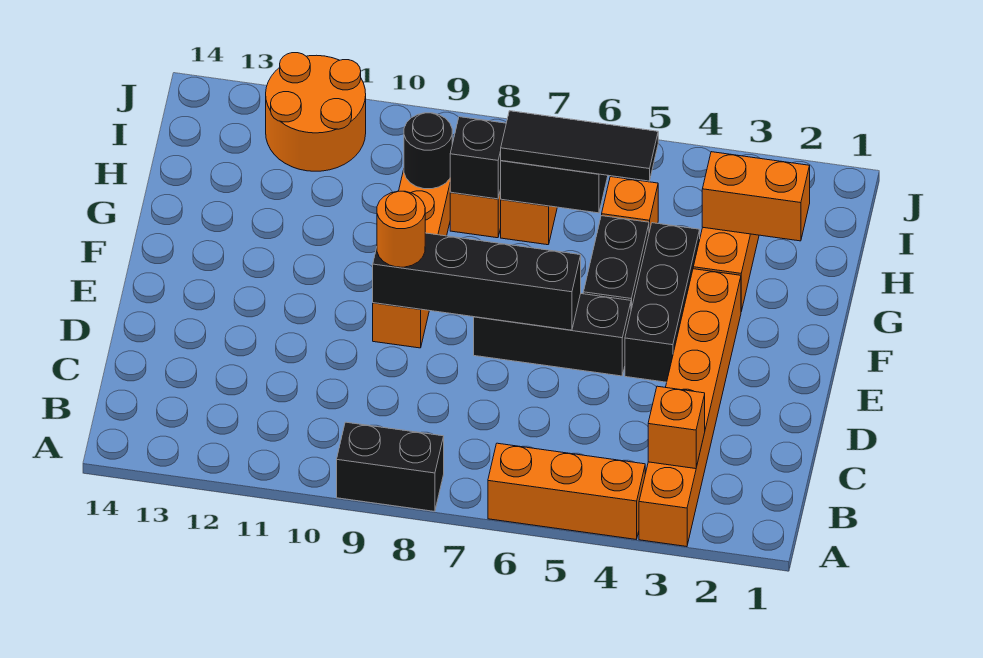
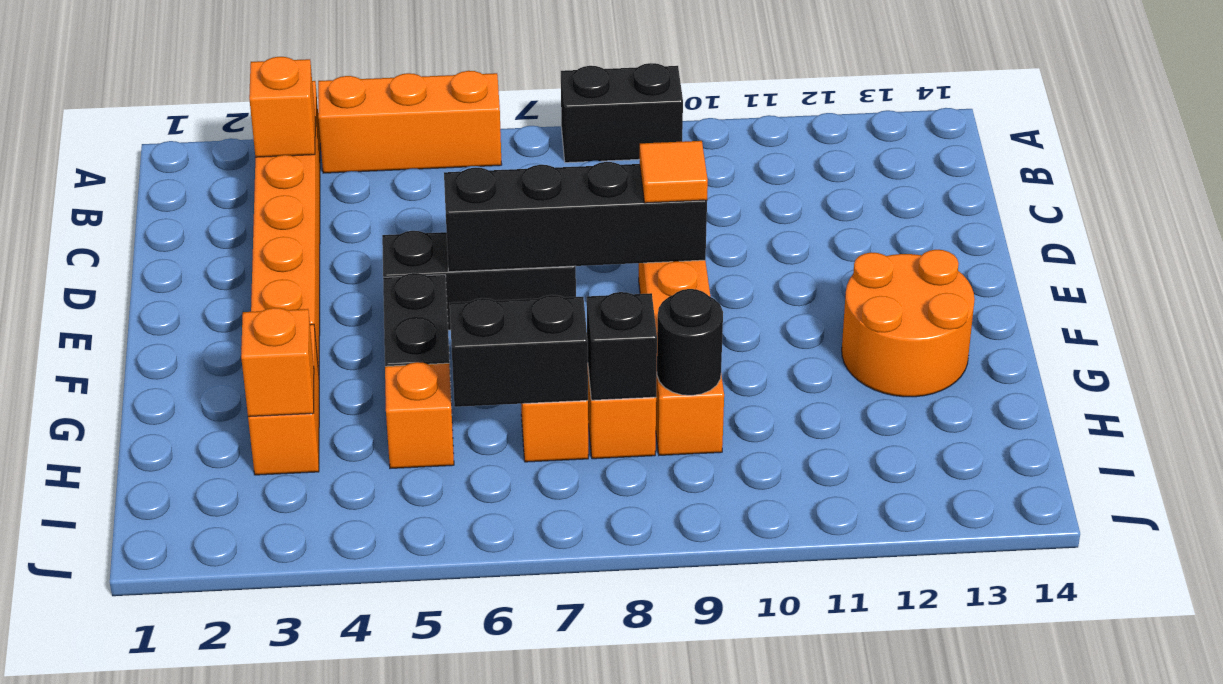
black brick E4:G4 level 1 -> none
orange round brick E9 level 3 -> orange tile E9 level 3
orange brick H2:H3 level 2 -> orange brick H3 level 2
black tile H5:H7 level 3 -> none
orange round brick I11:J12 level 1 -> orange round brick F12:G13 level 1

